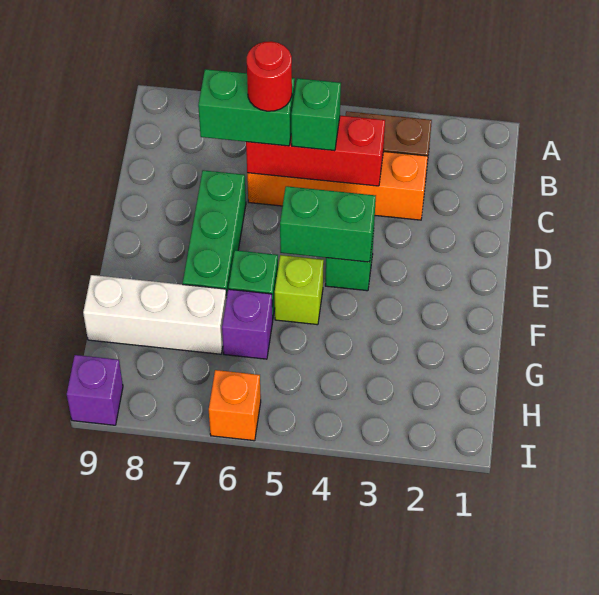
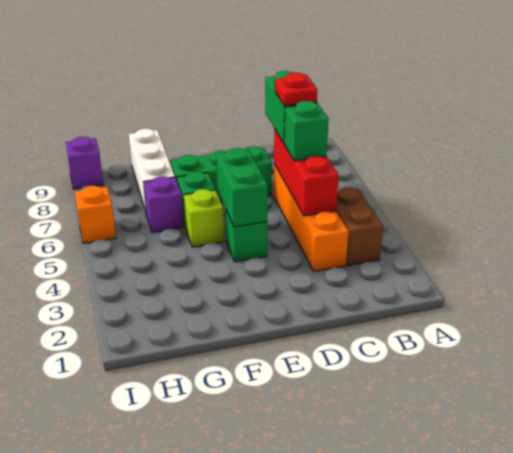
red round brick C6 level 4 -> red plate C6 level 4

